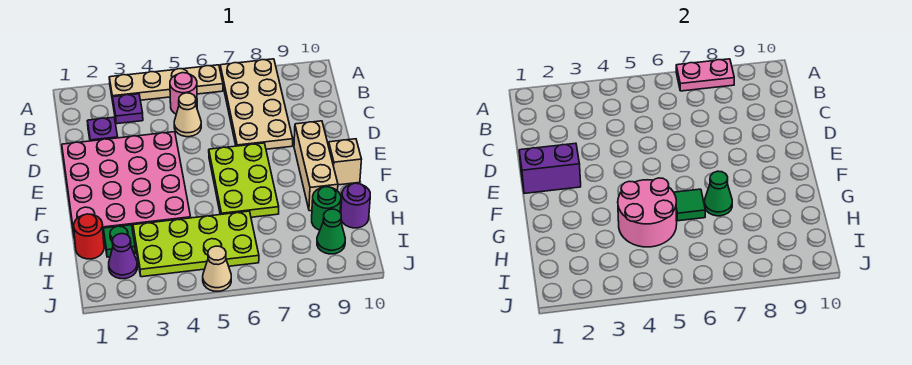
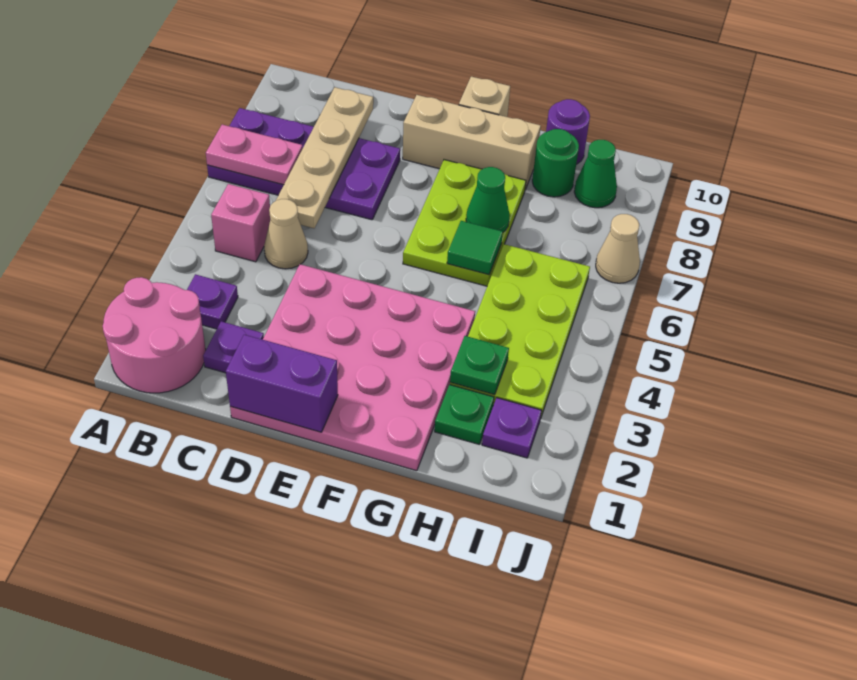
tan plate A3:A6 level 1 -> tan plate C6:C9 level 2
tan plate A7:D8 level 1 -> purple plate A7:D8 level 1
pink plate A7:A8 level 2 -> pink plate A7:B7 level 2
pink round brick B5 level 1 -> pink brick B5 level 1
purple brick E1:E2 level 2 -> purple brick D1:E1 level 2
lime plate E6:G7 level 1 -> lime plate F6:G8 level 1
pink round brick G4:H5 level 2 -> pink round brick A1:B2 level 1
red round brick H1 level 1 -> none
none -> green plate H3 level 2
purple cone I2 level 1 -> purple plate I2 level 1
tan cone J5 level 1 -> tan cone J7 level 1

